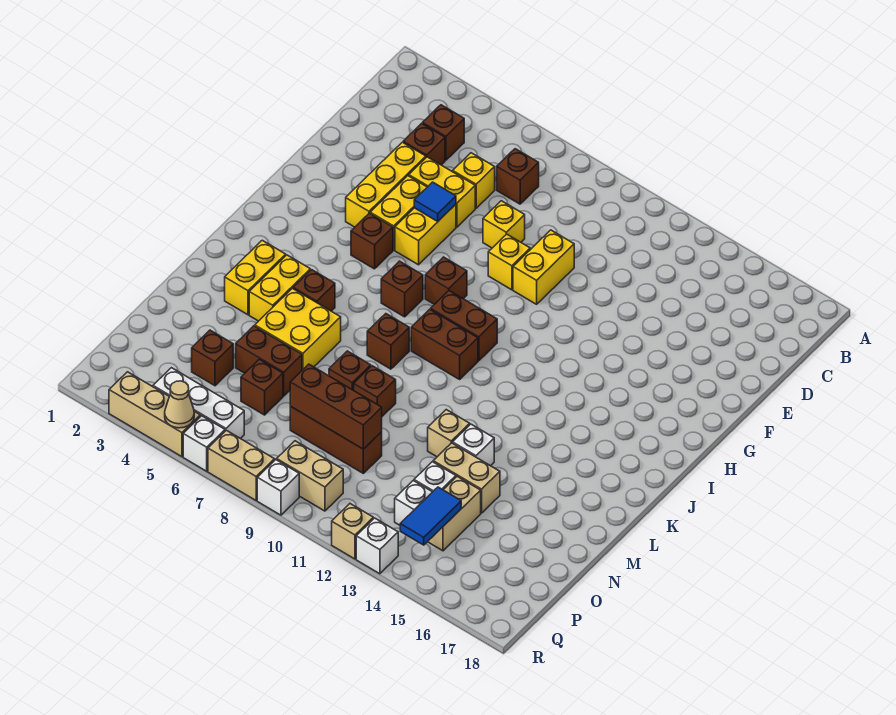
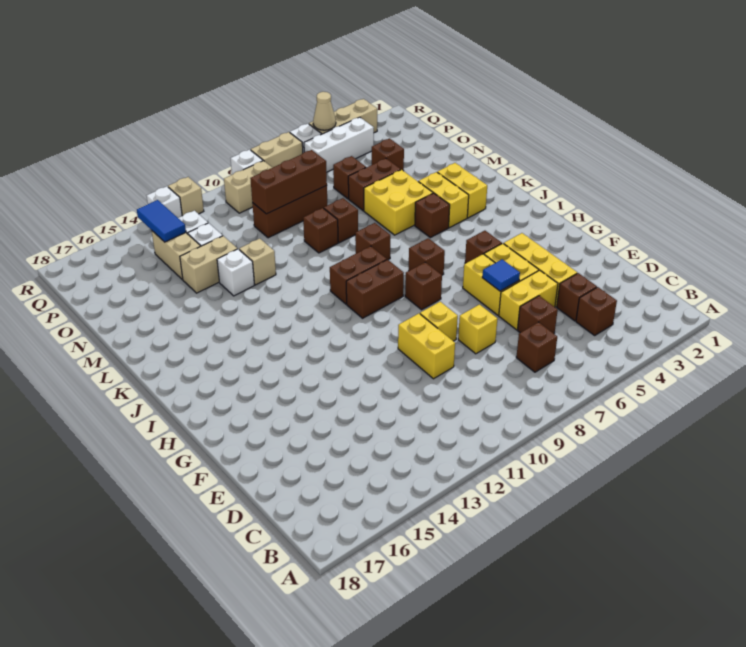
yellow brick D6 level 1 -> brown brick D6 level 1

